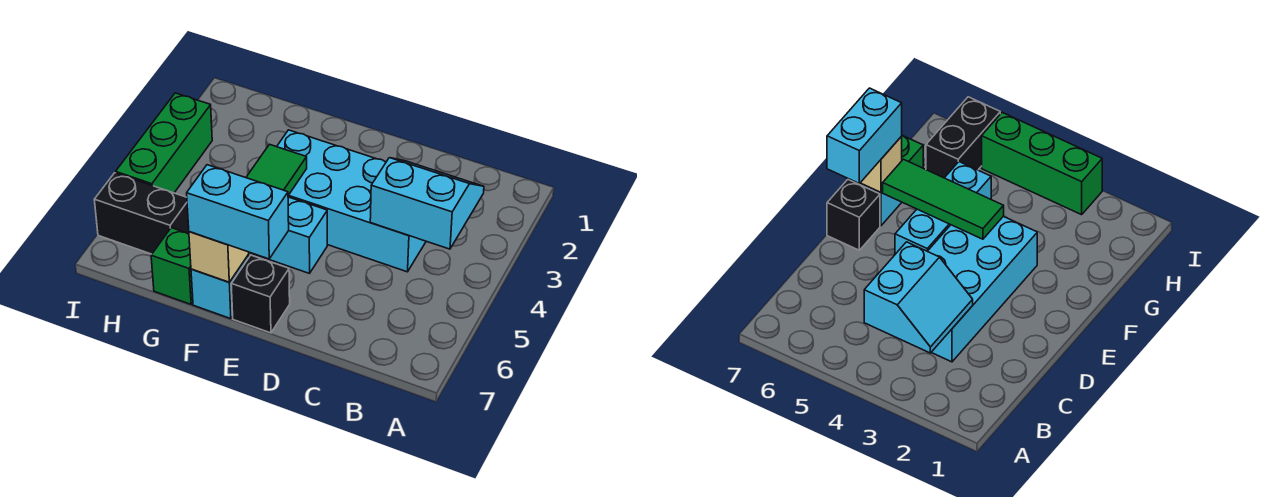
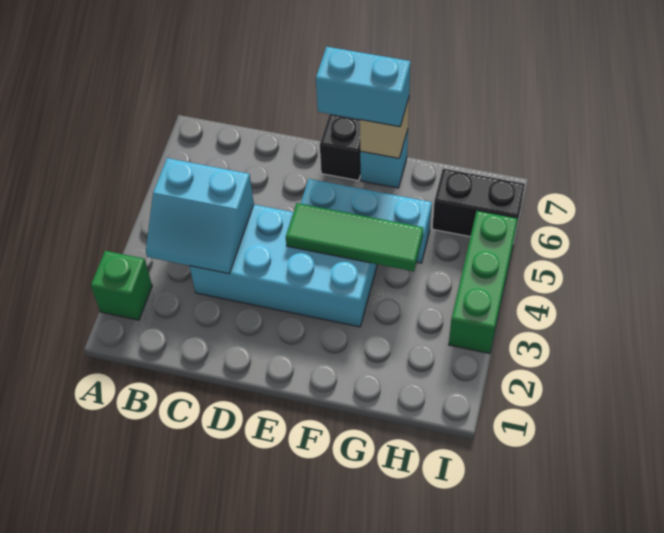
green tile F4:F6 level 2 -> green tile E4:G4 level 2
green brick G7 level 1 -> green brick A2 level 1

